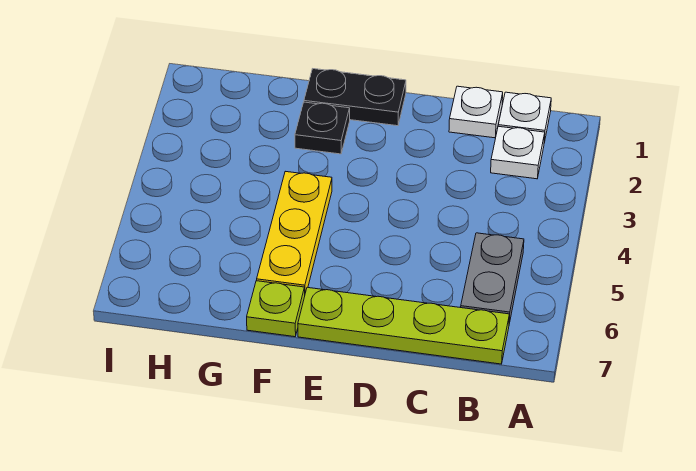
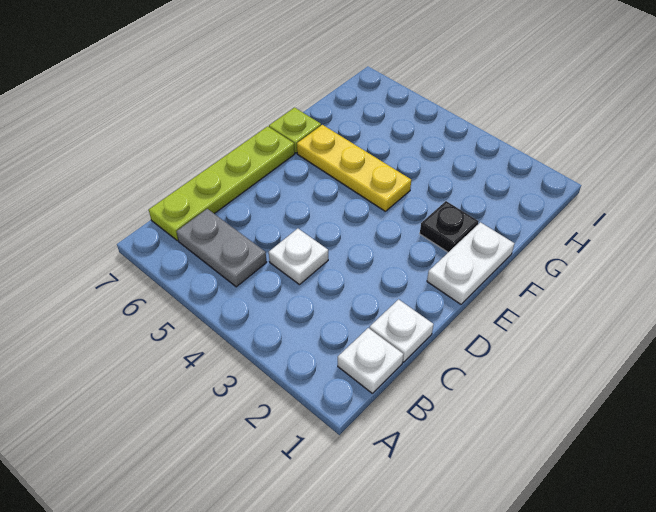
white plate B2 level 1 -> white plate C4 level 1
black plate E1:F1 level 1 -> white plate E1:F1 level 1

